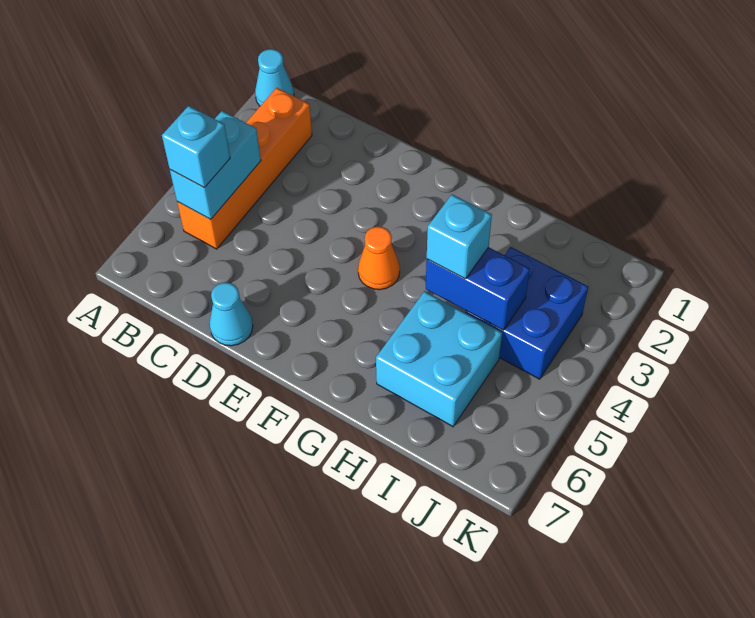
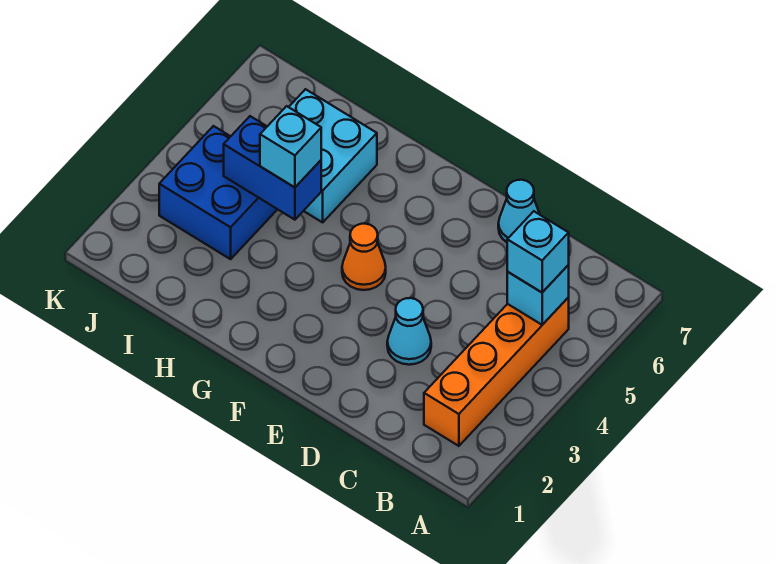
cyan cone A1 level 1 -> cyan cone D3 level 1
cyan brick B4:B5 level 2 -> cyan brick B5 level 2

